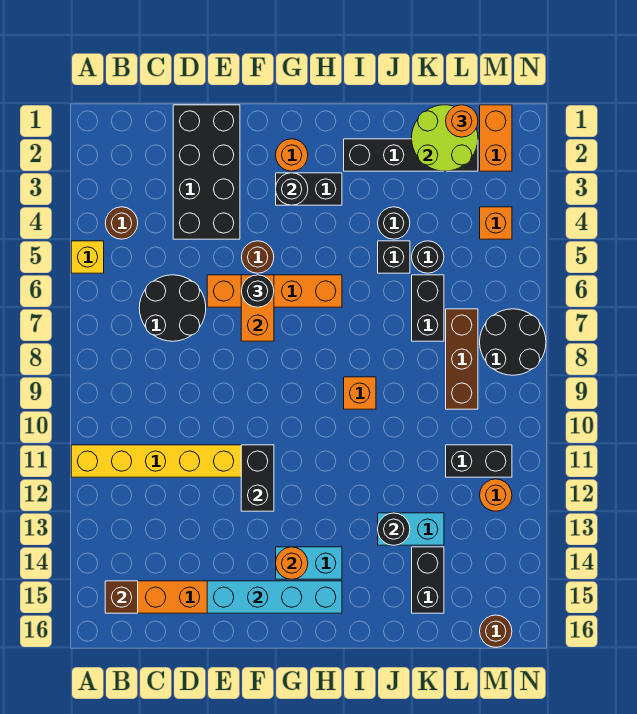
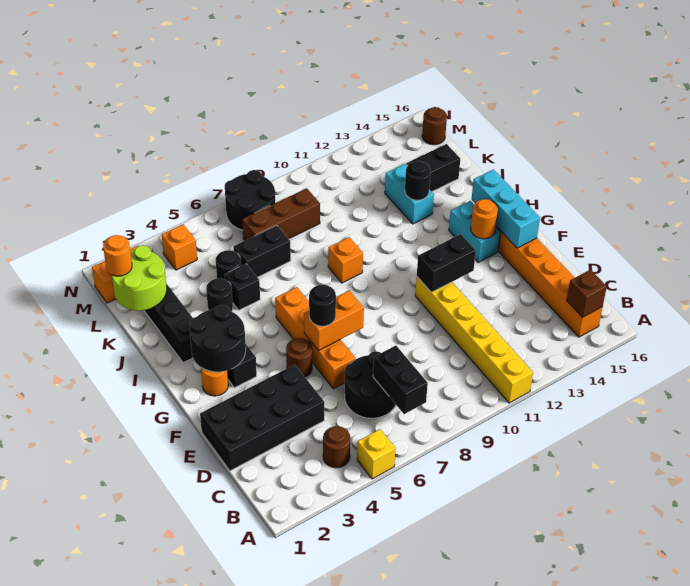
cyan brick E15:H15 level 2 -> cyan brick F15:H15 level 2
black round brick G3 level 2 -> black round brick G2:H3 level 2
black brick L11:M11 level 1 -> black brick B7:C7 level 2
orange round brick M12 level 1 -> none

